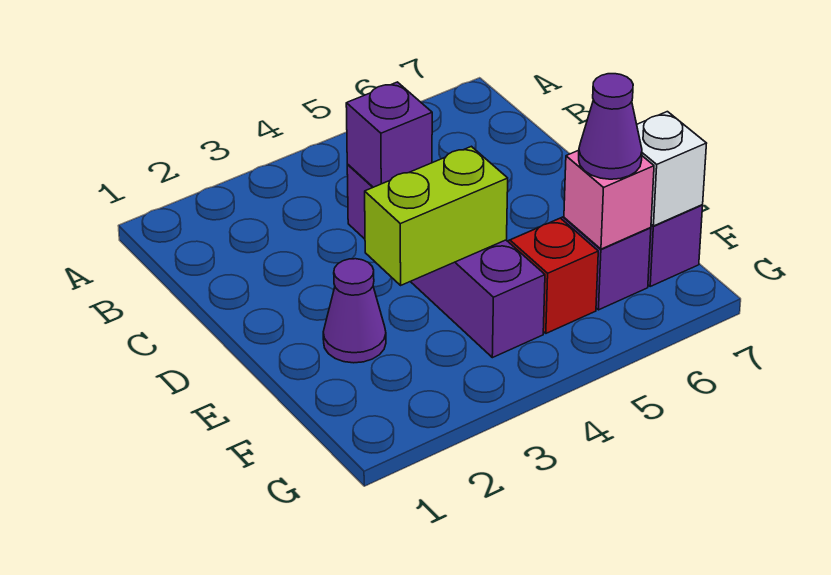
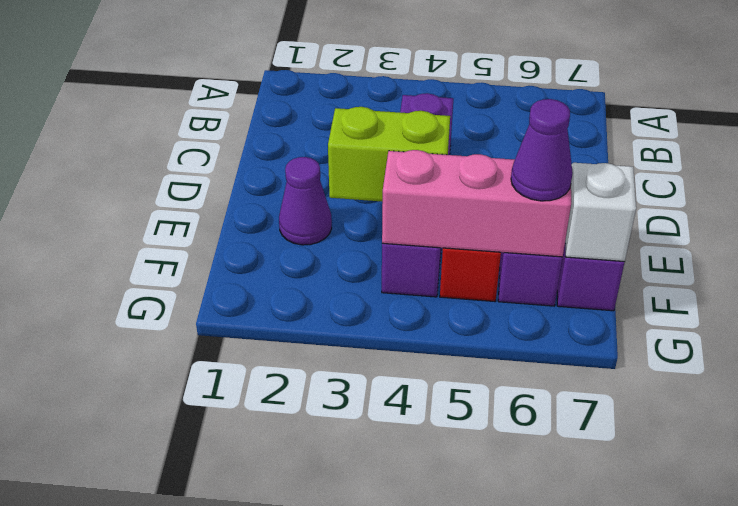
purple brick C4 level 2 -> none
pink brick F6 level 2 -> pink brick F4:F6 level 2

